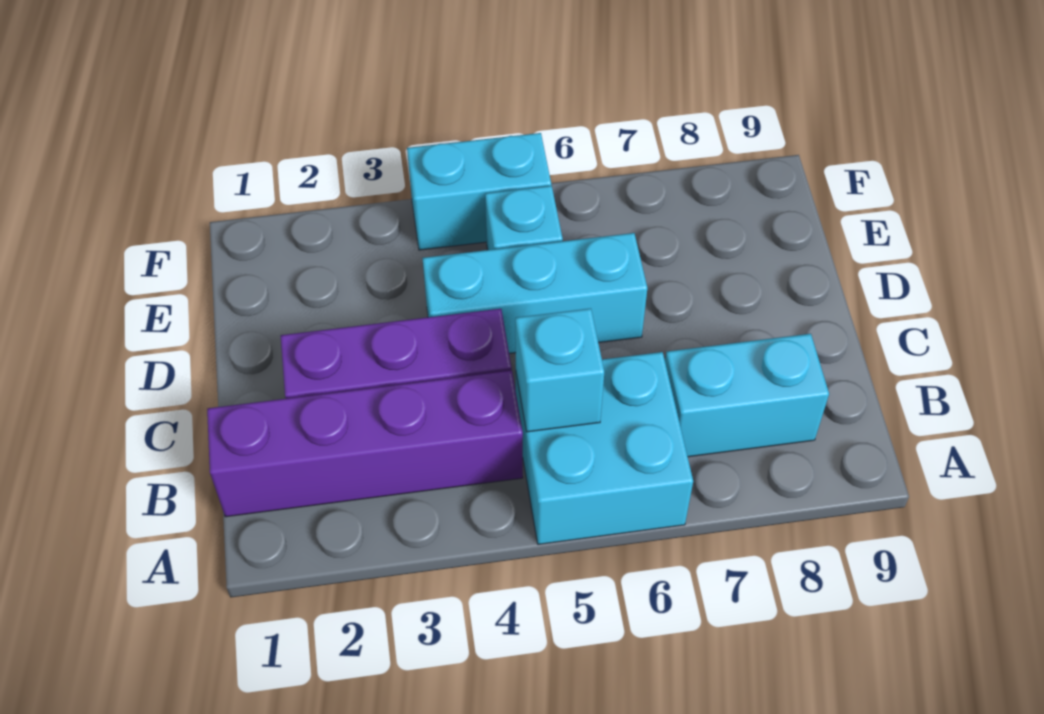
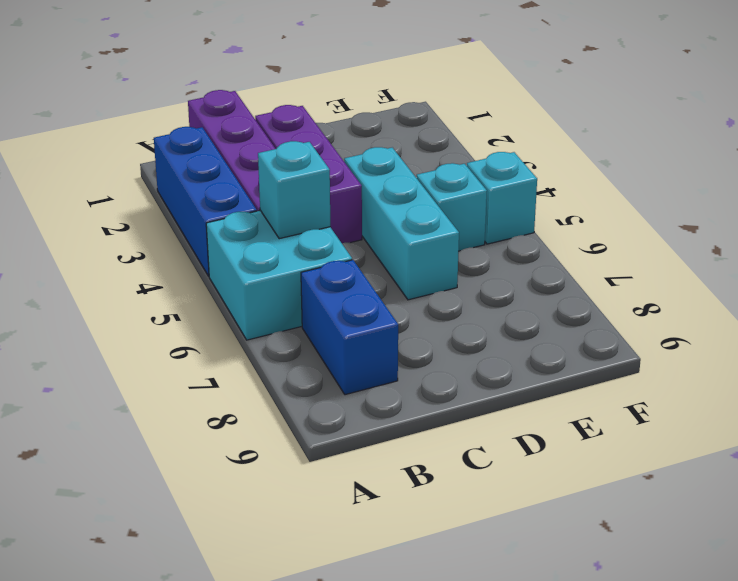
none -> blue brick A2:A4 level 1
cyan brick B7:B8 level 1 -> blue brick B7:B8 level 1
cyan brick F4:F5 level 1 -> cyan brick F5 level 1

